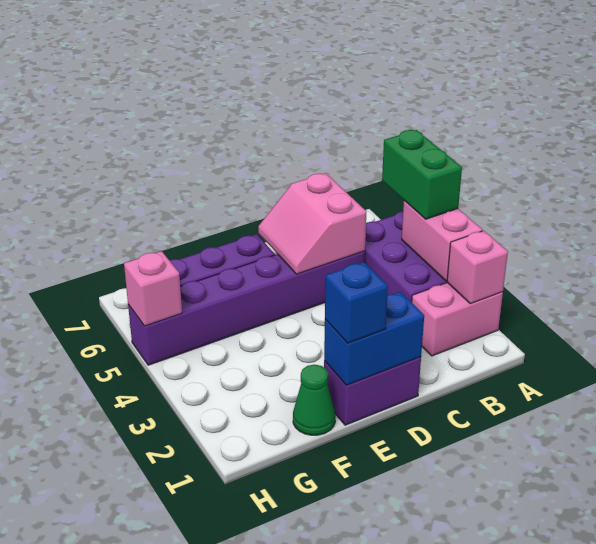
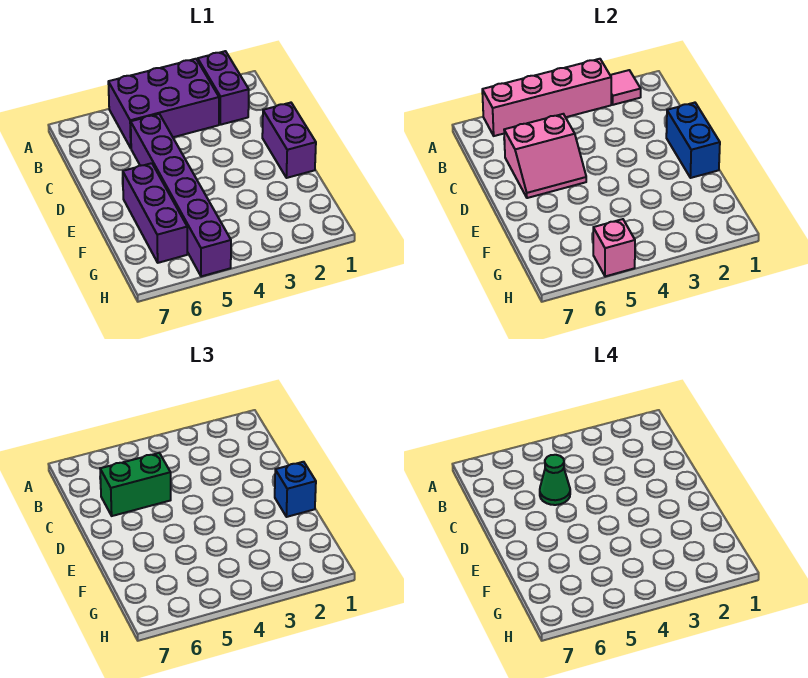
pink brick A2:B2 level 1 -> purple brick A2:B2 level 1
pink brick A2 level 2 -> pink tile A2 level 2
pink brick A3:A4 level 2 -> pink brick A3:A6 level 2
green brick A4:A5 level 3 -> green brick C5:C6 level 3
green cone F1 level 1 -> green cone C5 level 4

